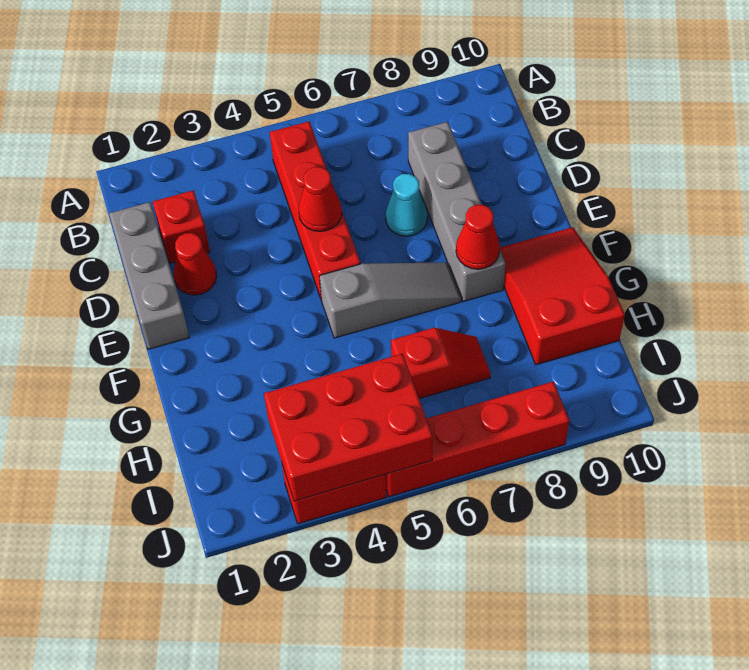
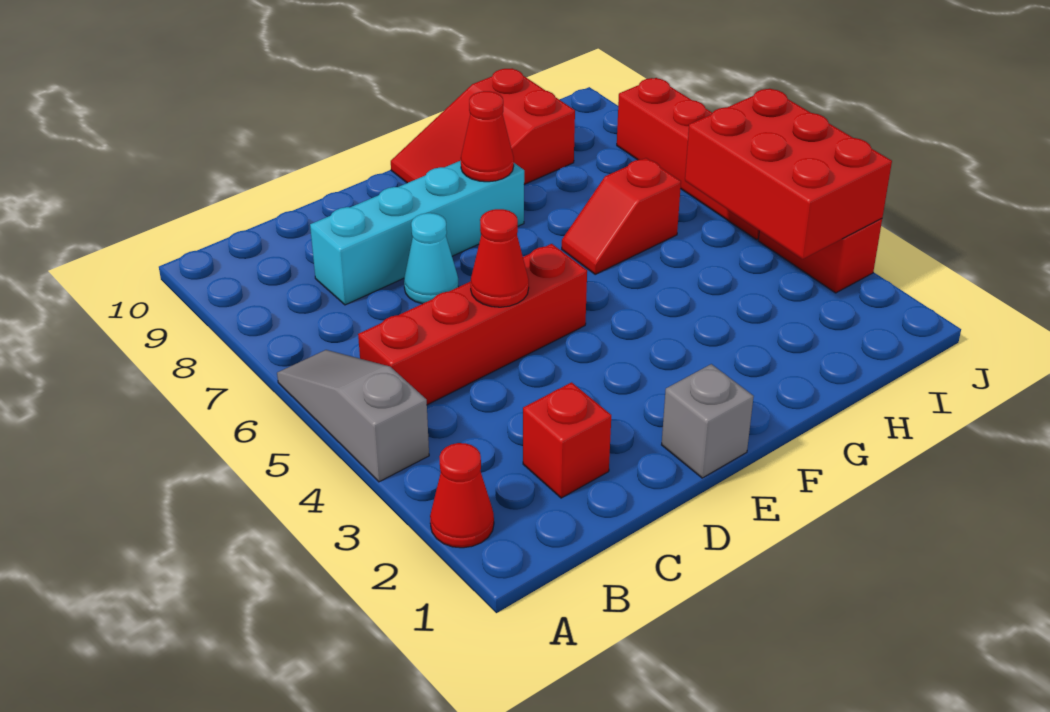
grey brick C1:E1 level 1 -> grey brick E1 level 1
grey brick C8:F8 level 1 -> cyan brick C8:F8 level 1
red cone D2 level 1 -> red cone A2 level 1
grey slope F5:F7 level 1 top 5 -> grey slope A4:A6 level 1 top 4
red slope H6:H7 level 1 top 6 -> red slope G6:H6 level 1 top H

